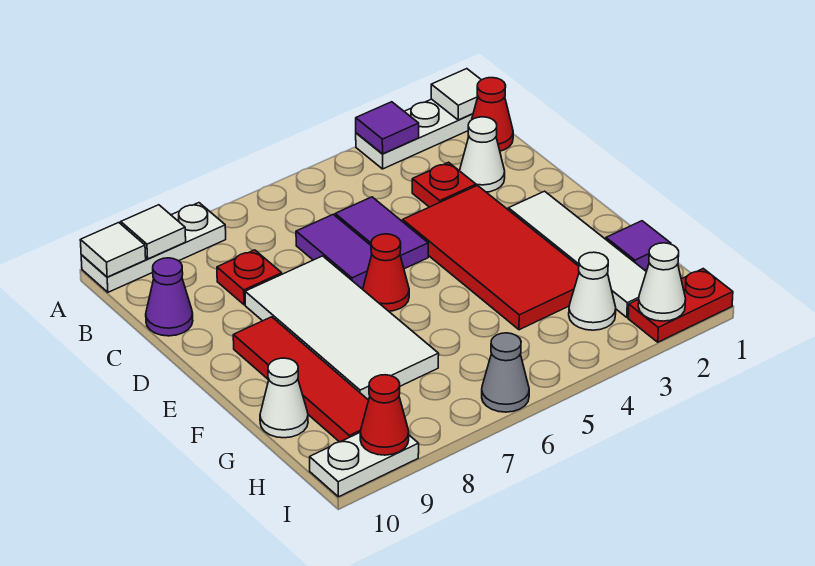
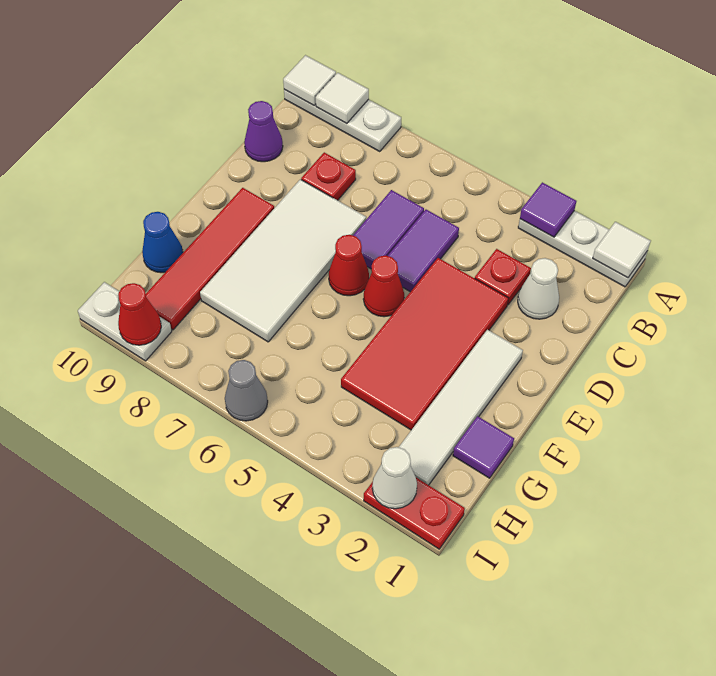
red cone B1 level 1 -> red cone E5 level 1
white cone G10 level 1 -> blue cone G10 level 1
white cone H3 level 1 -> none

